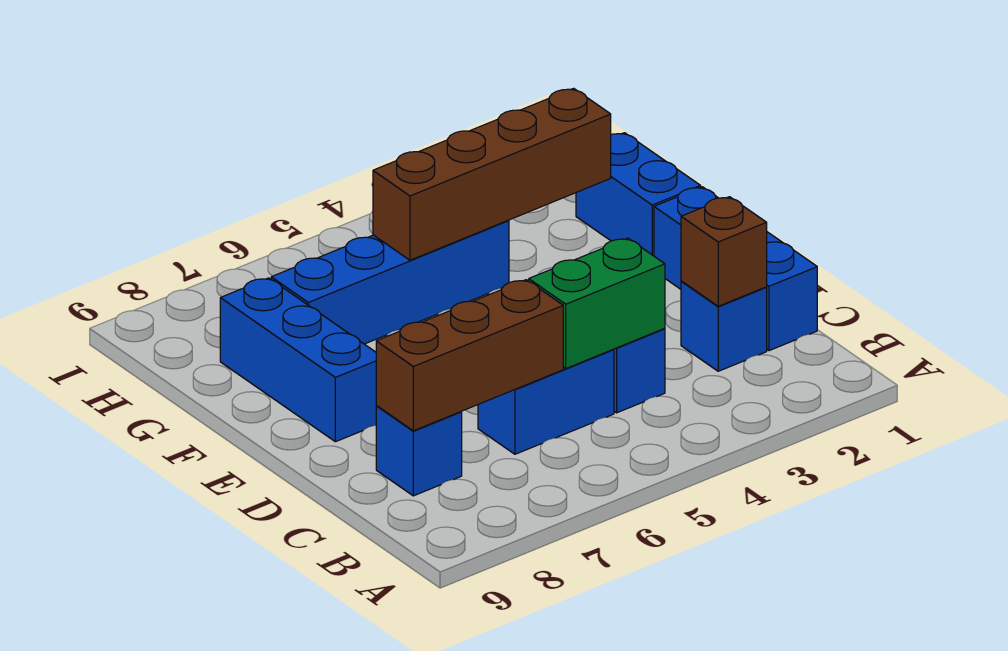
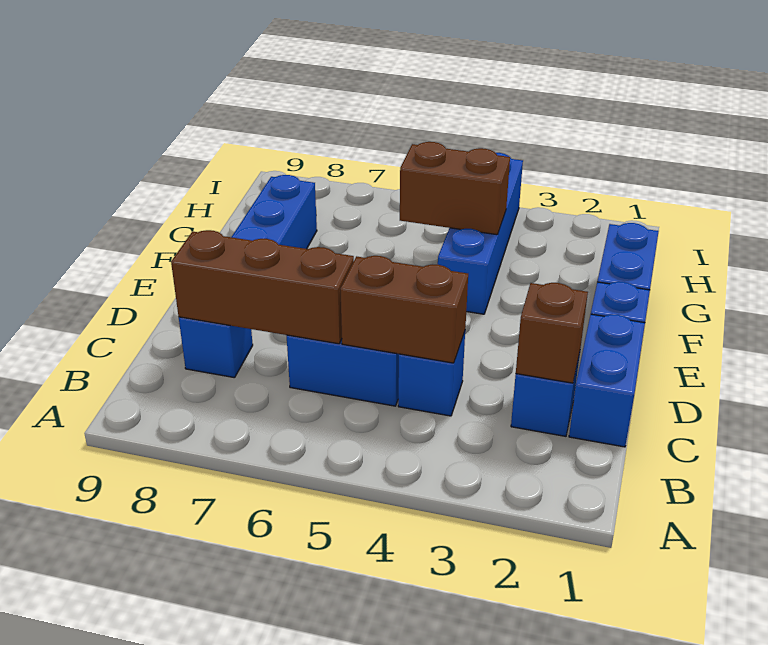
green brick C4:C5 level 2 -> brown brick C4:C5 level 2
brown brick G2:G5 level 2 -> brown brick G4:G5 level 2
blue brick G4:G7 level 1 -> blue brick F4:I4 level 1

